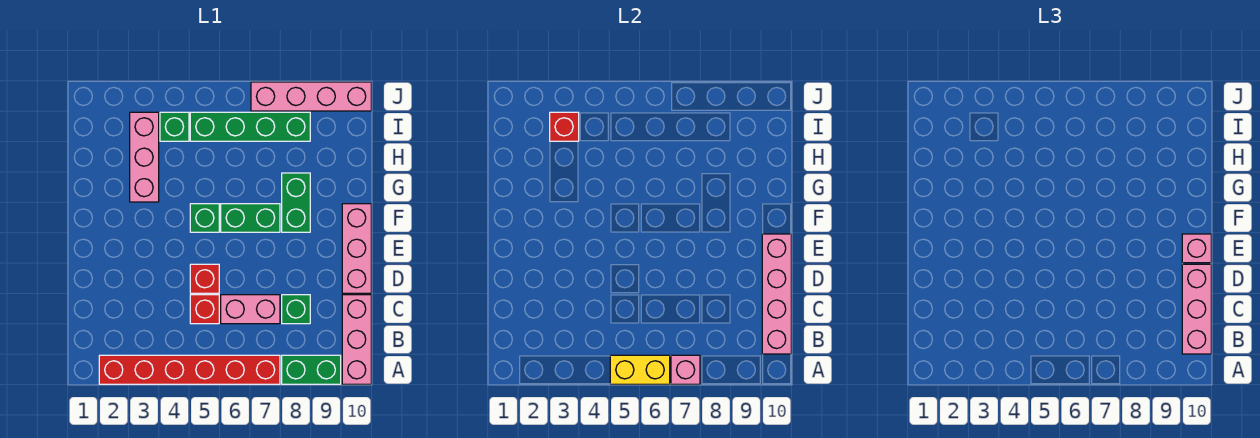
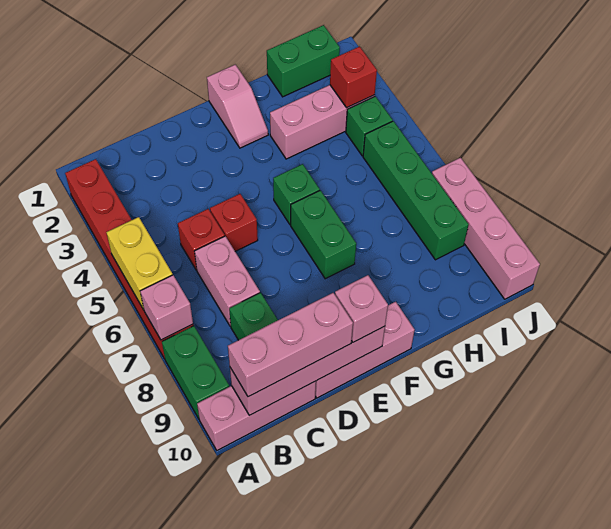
none -> pink slope F1:F2 level 1 top 1
green brick F8:G8 level 1 -> green brick H1:I1 level 1

